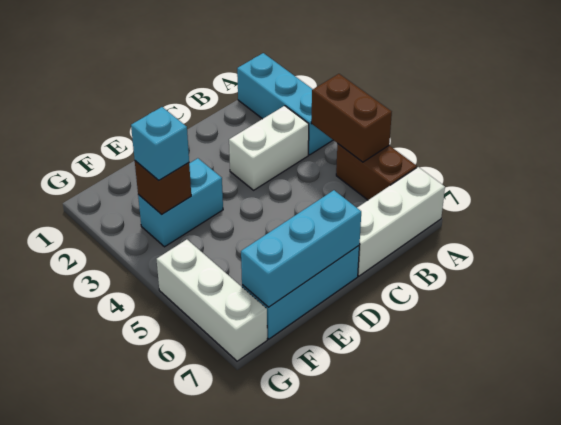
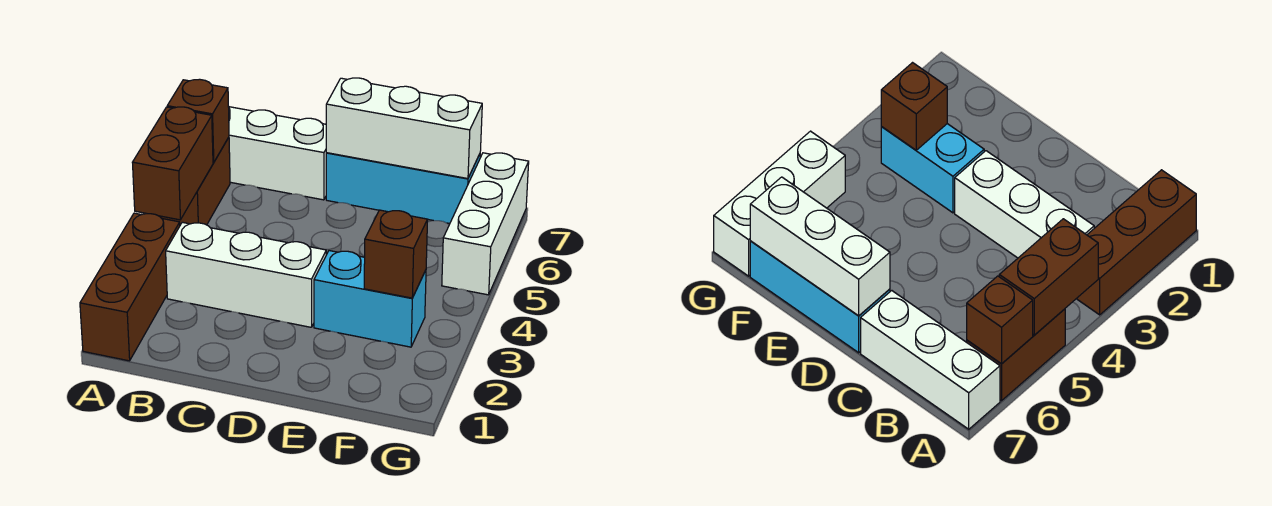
cyan brick A1:A3 level 1 -> brown brick A1:A3 level 1
none -> brown brick A6 level 2
white brick B3:C3 level 1 -> white brick B3:D3 level 1
cyan brick D7:F7 level 2 -> white brick D7:F7 level 2
cyan brick F3 level 3 -> none

